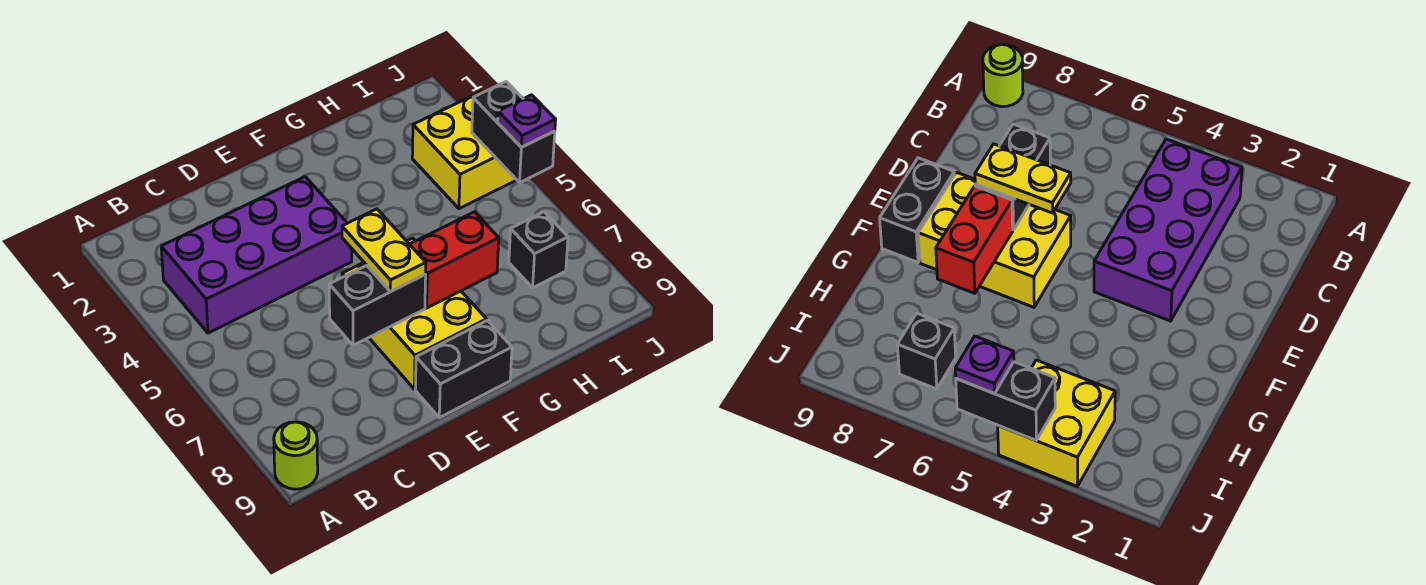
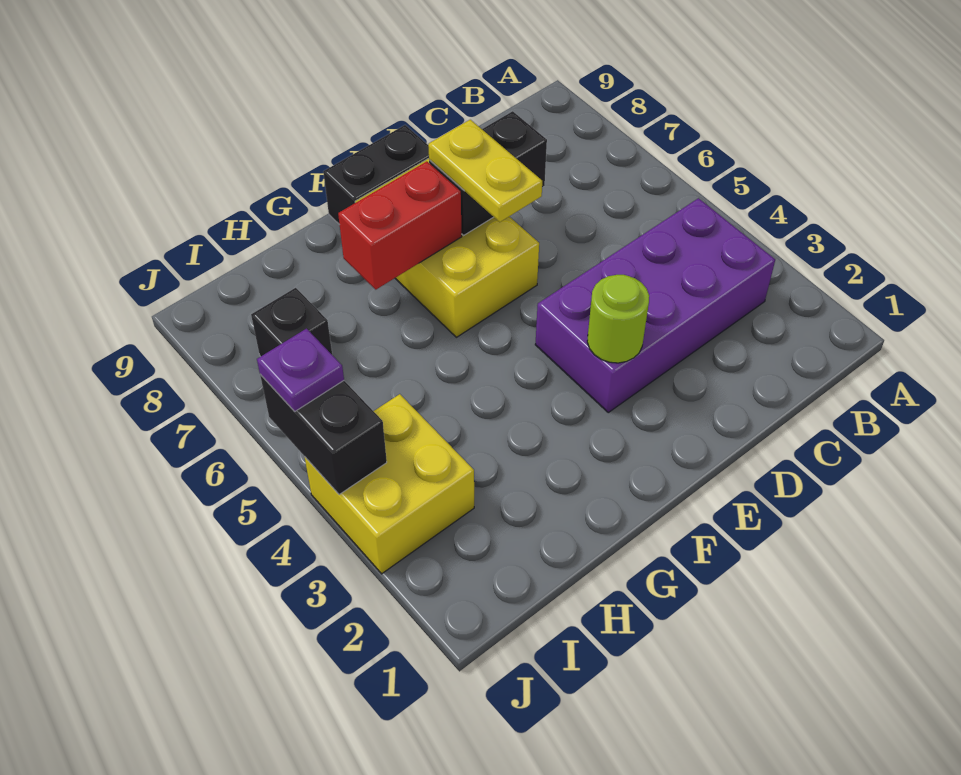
lime round brick A9 level 1 -> lime round brick E3 level 2

